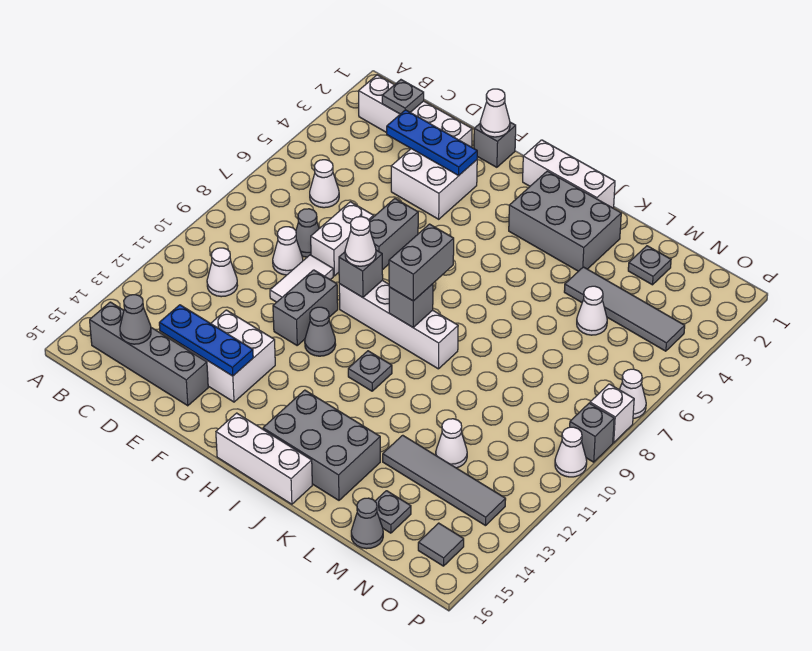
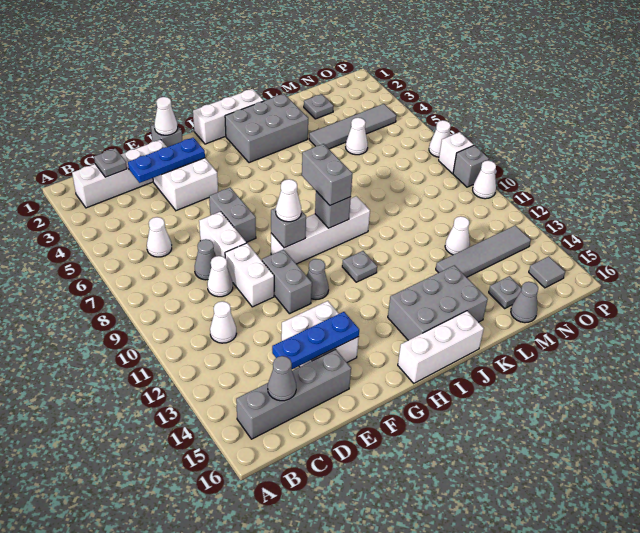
white tile E9:E10 level 1 -> white brick E9:E10 level 1

